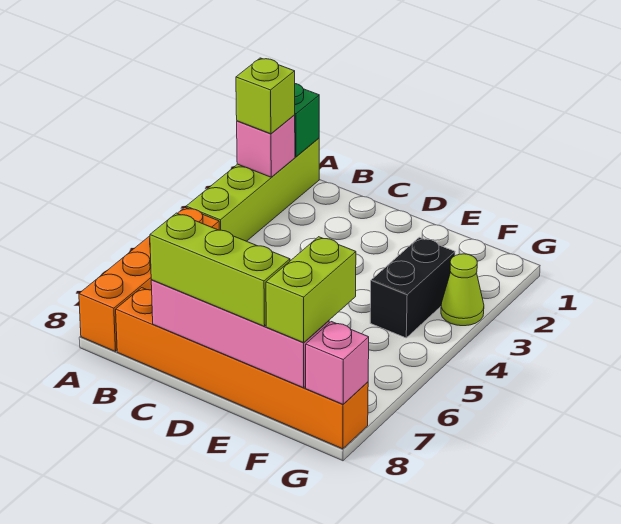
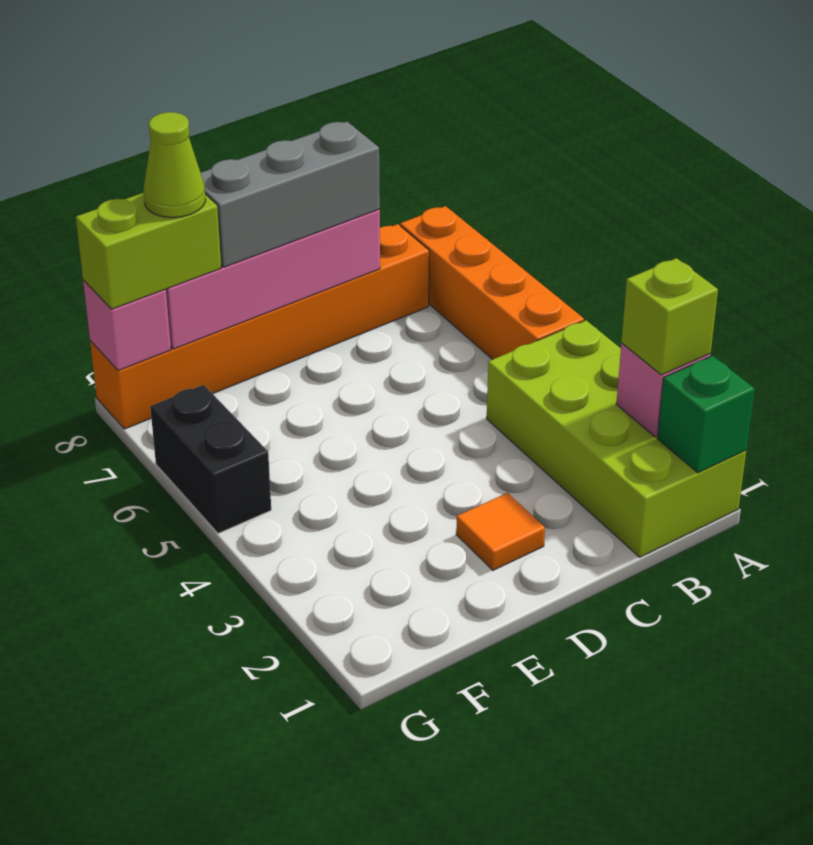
lime brick A1:A4 level 1 -> lime brick A1:B4 level 1
lime brick C8:E8 level 3 -> grey brick C8:E8 level 3
none -> orange tile D2 level 1
black brick F3:F4 level 1 -> black brick G5:G6 level 1
lime brick F7:F8 level 3 -> lime brick F8:G8 level 3
lime cone G3 level 1 -> lime cone F8 level 4

